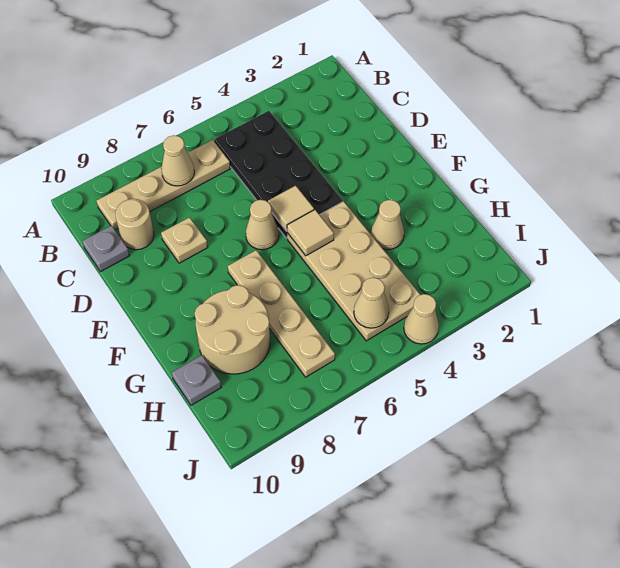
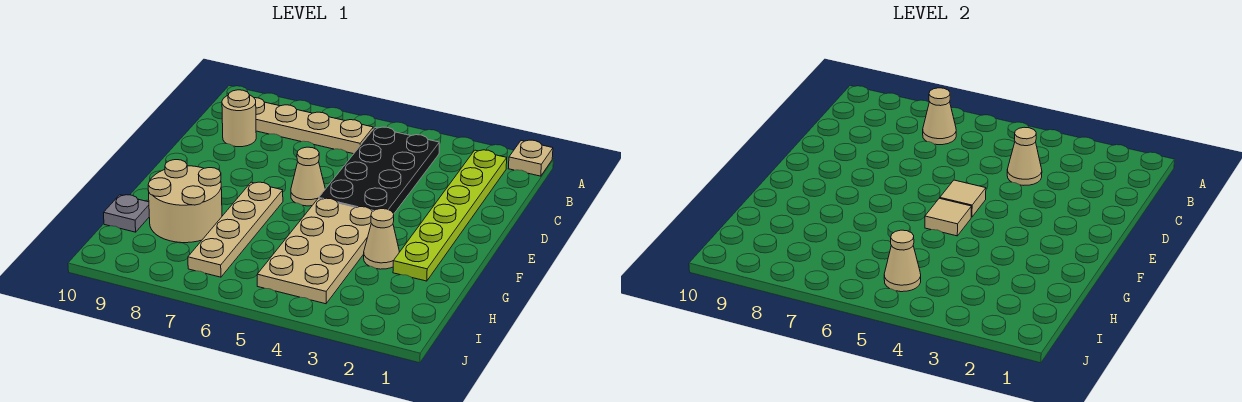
none -> lime plate B2:G2 level 1
grey plate C10 level 1 -> none
tan plate D8 level 1 -> tan plate A1 level 1
tan cone J4 level 1 -> tan cone C4 level 2

